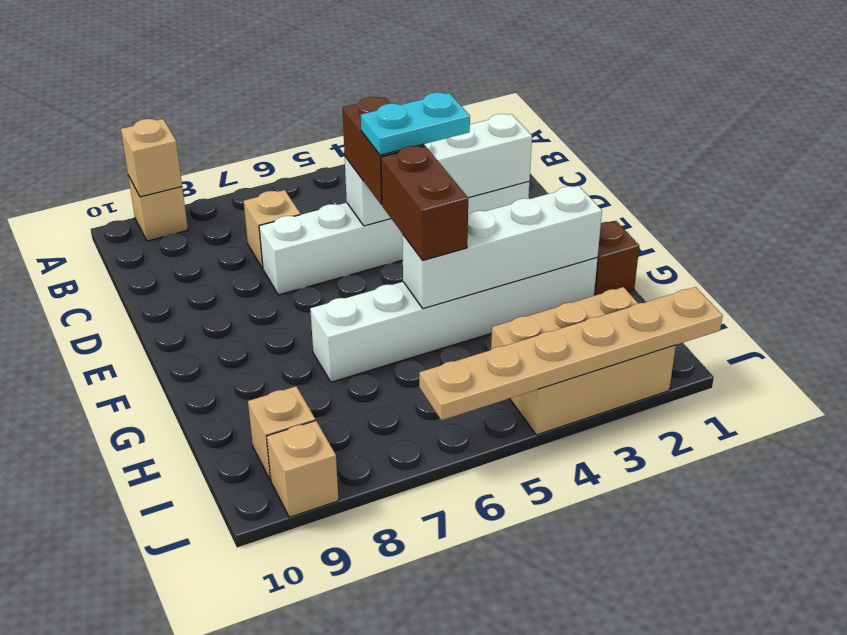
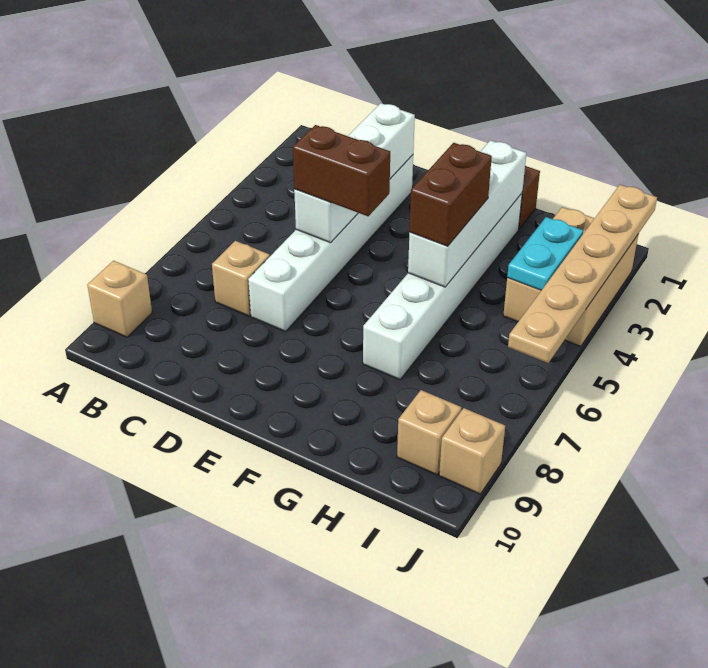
tan brick A9 level 2 -> none
cyan plate E4:E5 level 4 -> cyan plate I3:I4 level 2
brown brick F5:G5 level 3 -> brown brick G4:G5 level 3

